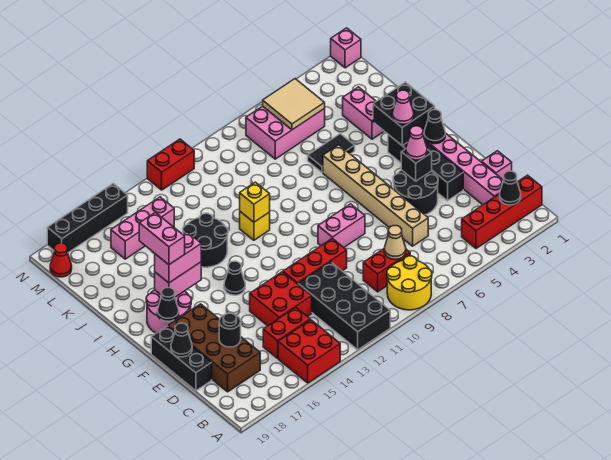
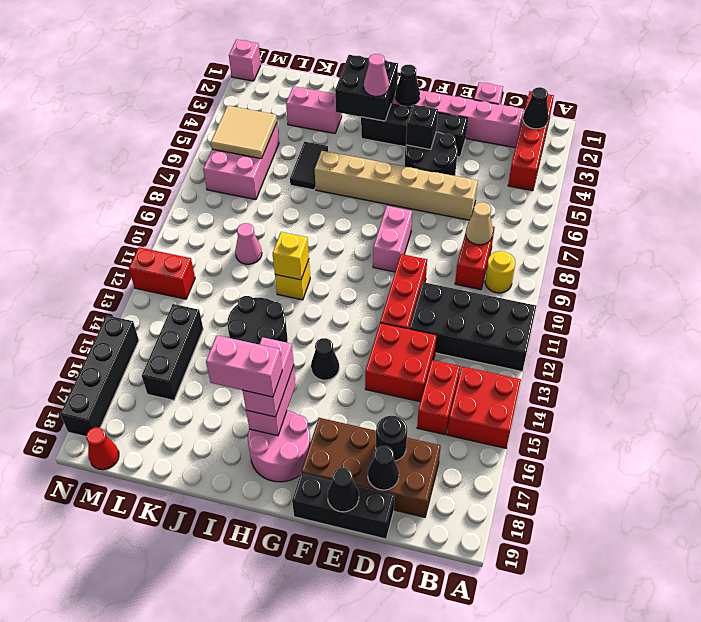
yellow round brick A8:B9 level 1 -> yellow round brick B9 level 1
pink cone F4 level 3 -> pink cone K10 level 1
black cone G18 level 2 -> black cone D18 level 2
pink brick L14:L16 level 1 -> black brick L14:L16 level 1
red brick N11:N12 level 1 -> red brick M12:N12 level 1

